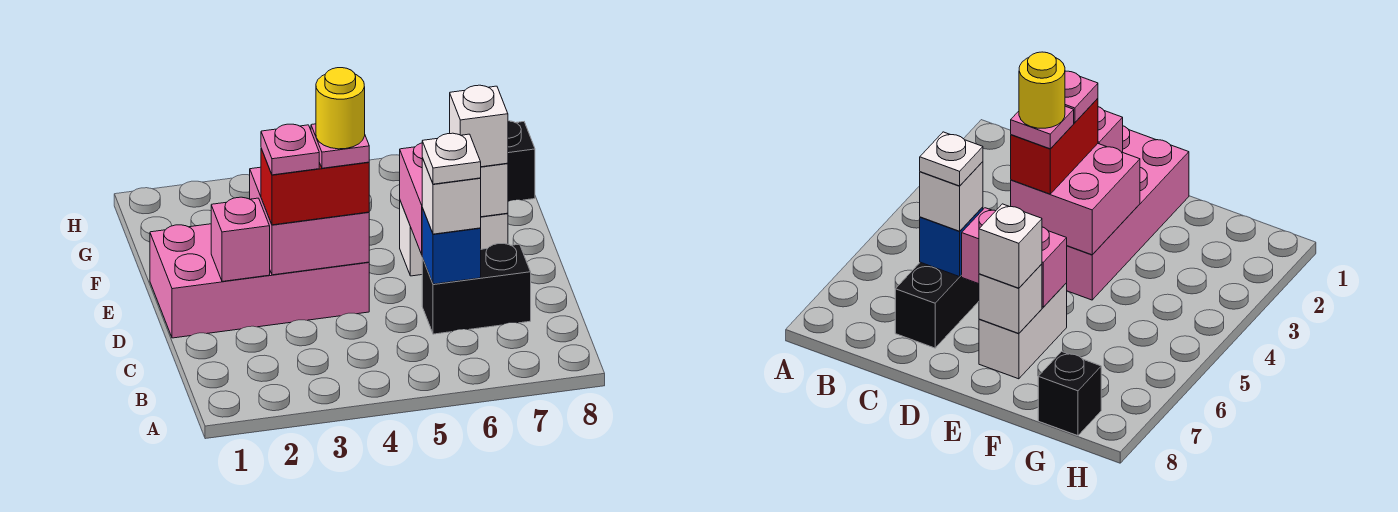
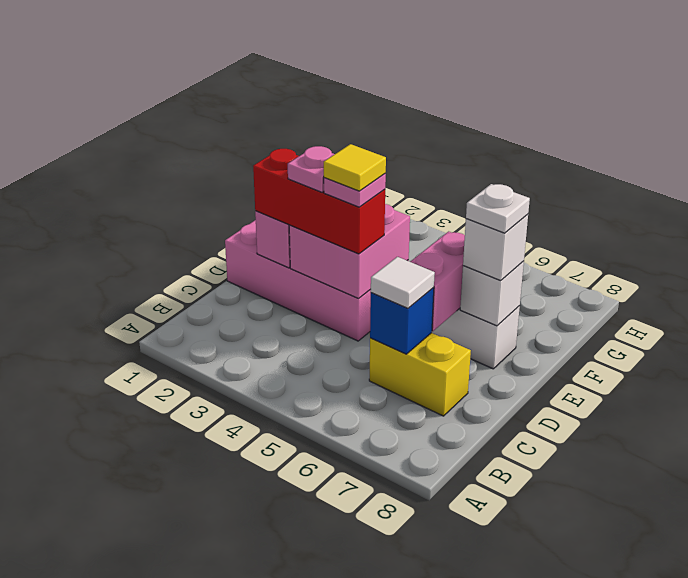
black brick C6:C7 level 1 -> yellow brick C6:C7 level 1
white brick C6 level 3 -> white tile C6 level 3
white plate C6 level 4 -> white plate E7 level 4
red brick D3:D4 level 3 -> red brick D2:D4 level 3
yellow round brick D4 level 5 -> yellow tile D4 level 5
black brick G8 level 1 -> none

